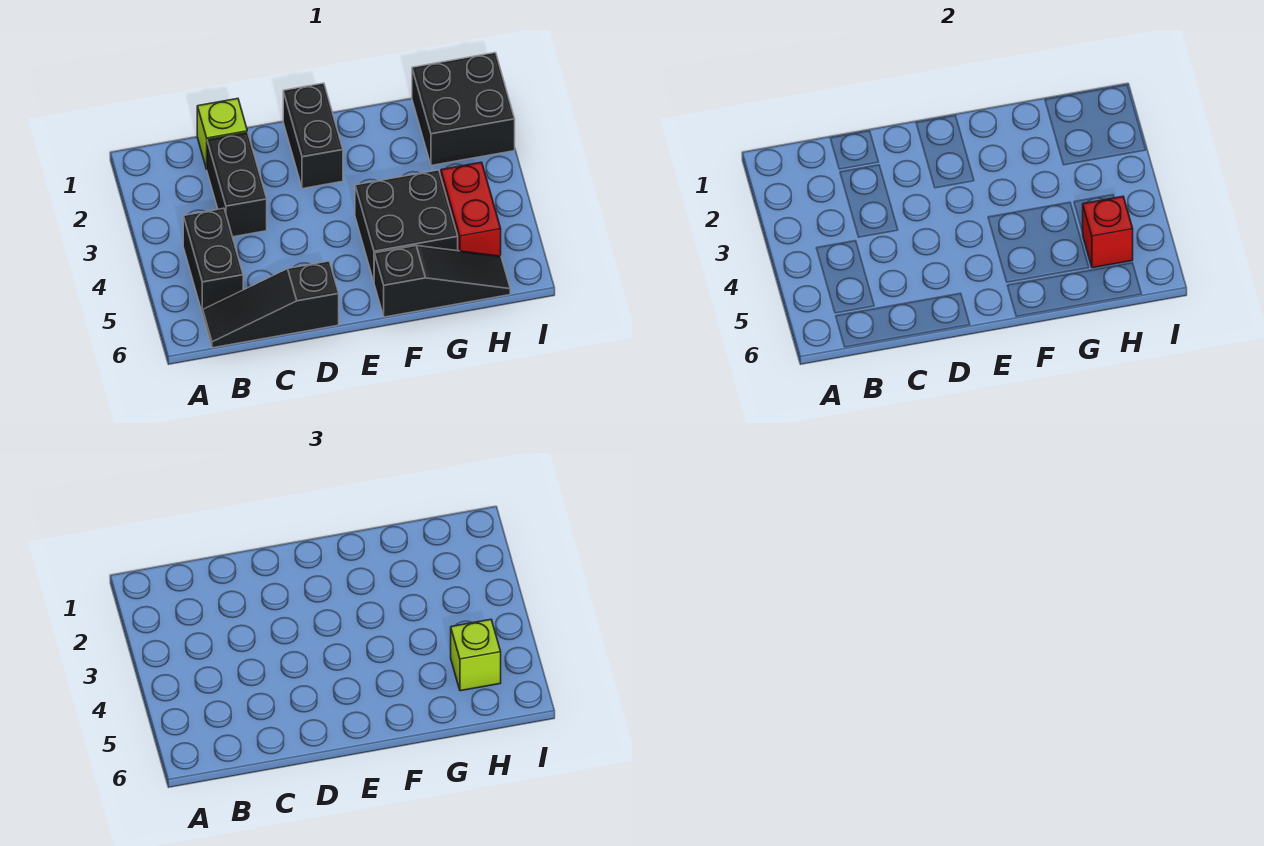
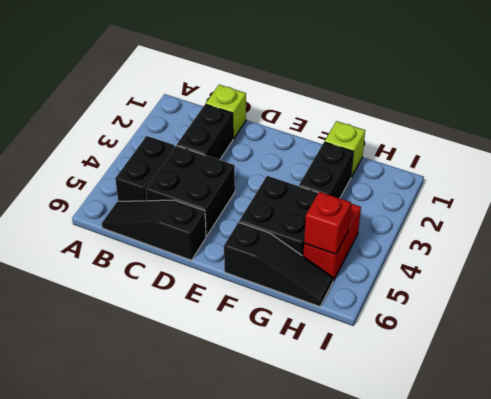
black brick E1:E2 level 1 -> black brick G2:G3 level 1
black brick H1:I2 level 1 -> black brick C4:D5 level 1
lime brick H5 level 3 -> lime brick G1 level 1

